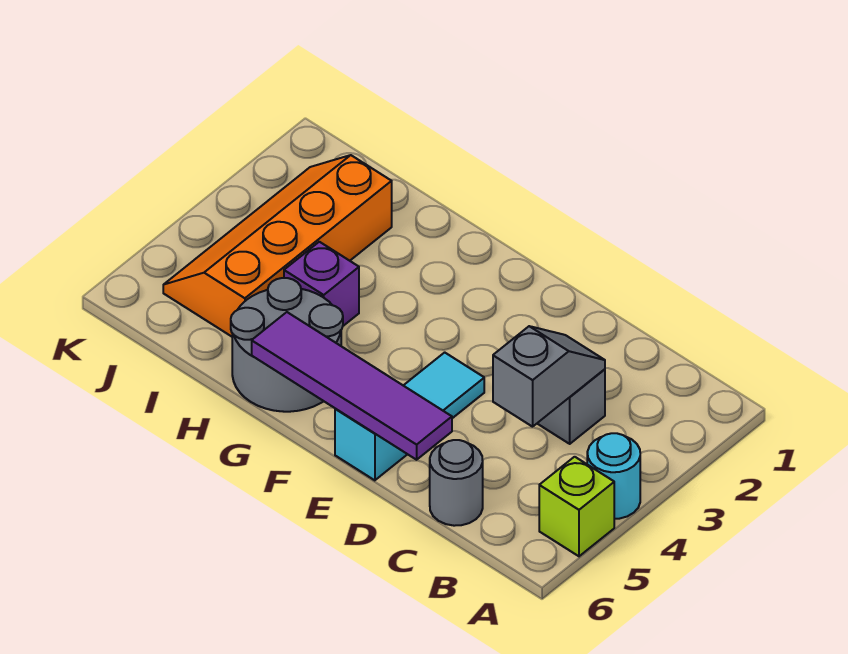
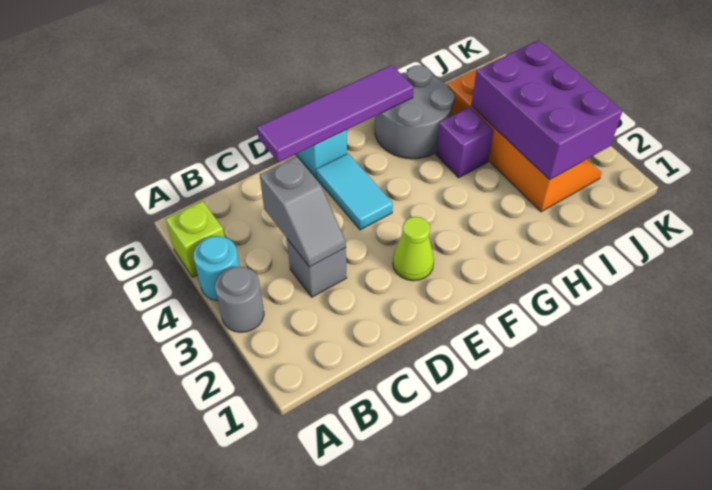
grey round brick C6 level 1 -> grey round brick A3 level 1
none -> lime cone E2 level 1
none -> purple brick I2:J4 level 2

